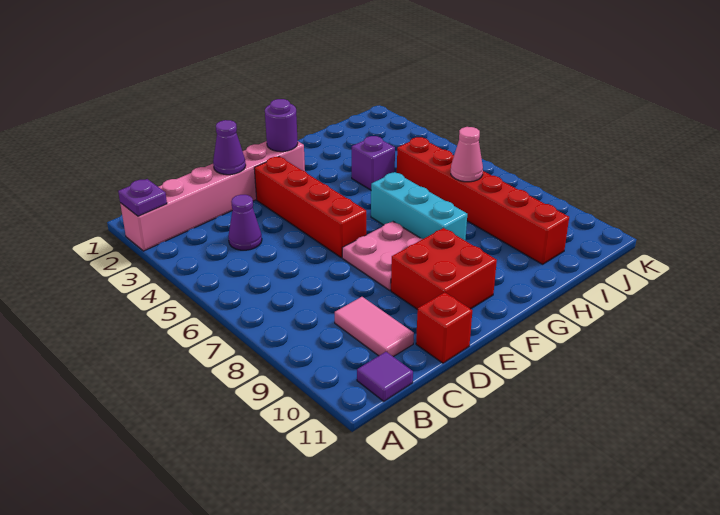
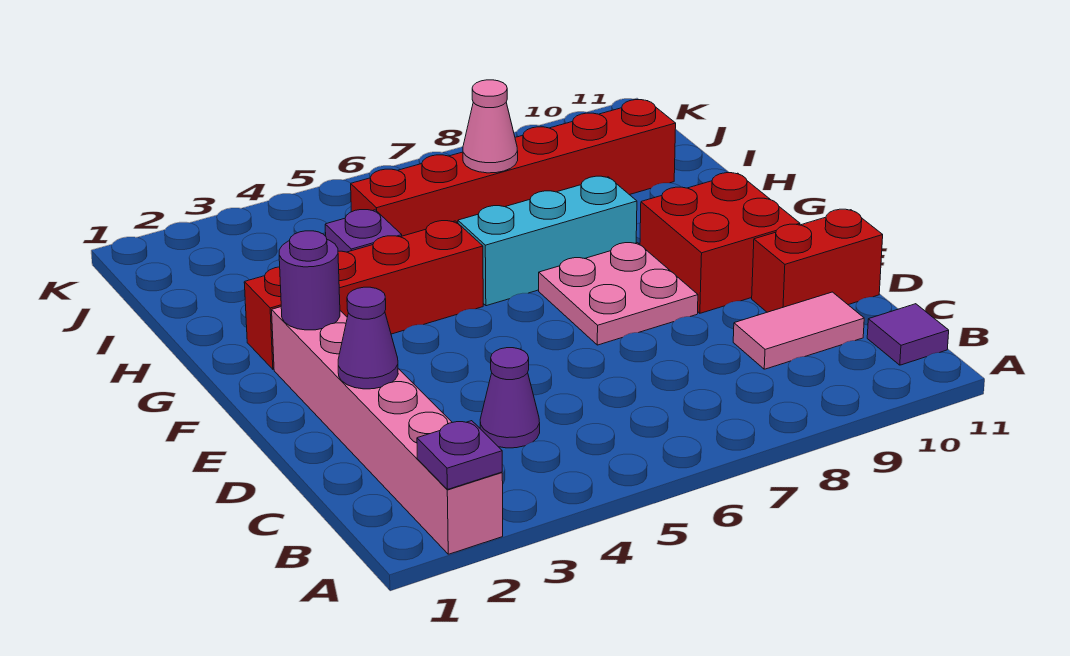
red brick D11 level 1 -> red brick D10:D11 level 1
red brick E3:E6 level 1 -> red brick G2:G5 level 1

